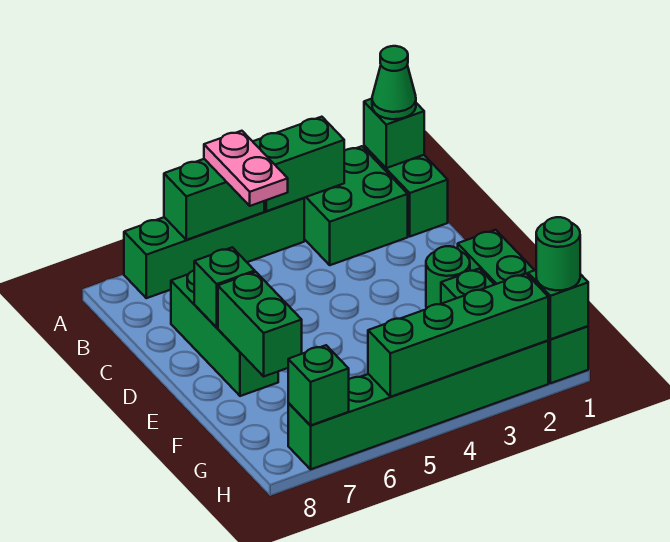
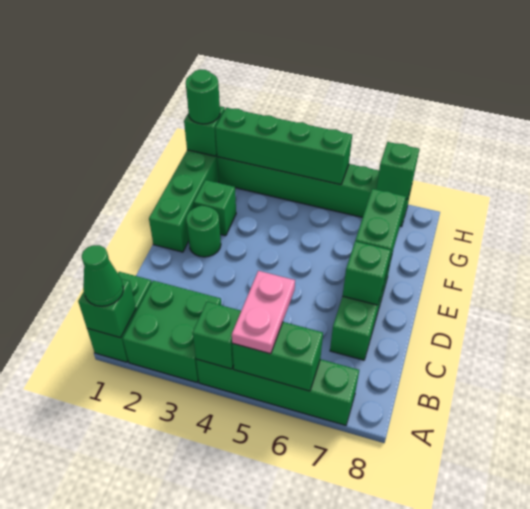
green brick A3:A4 level 2 -> green brick A4 level 2

